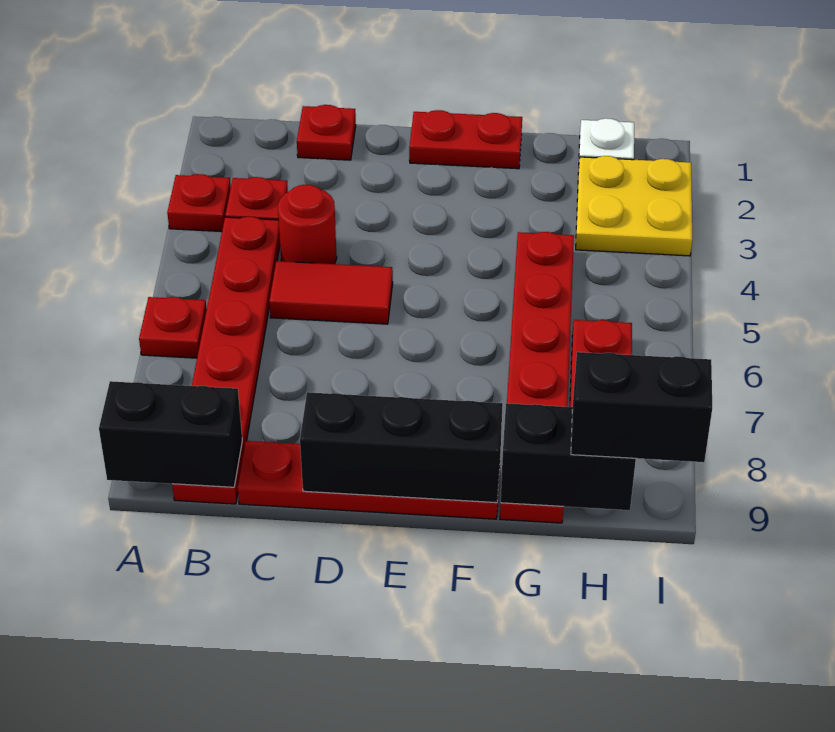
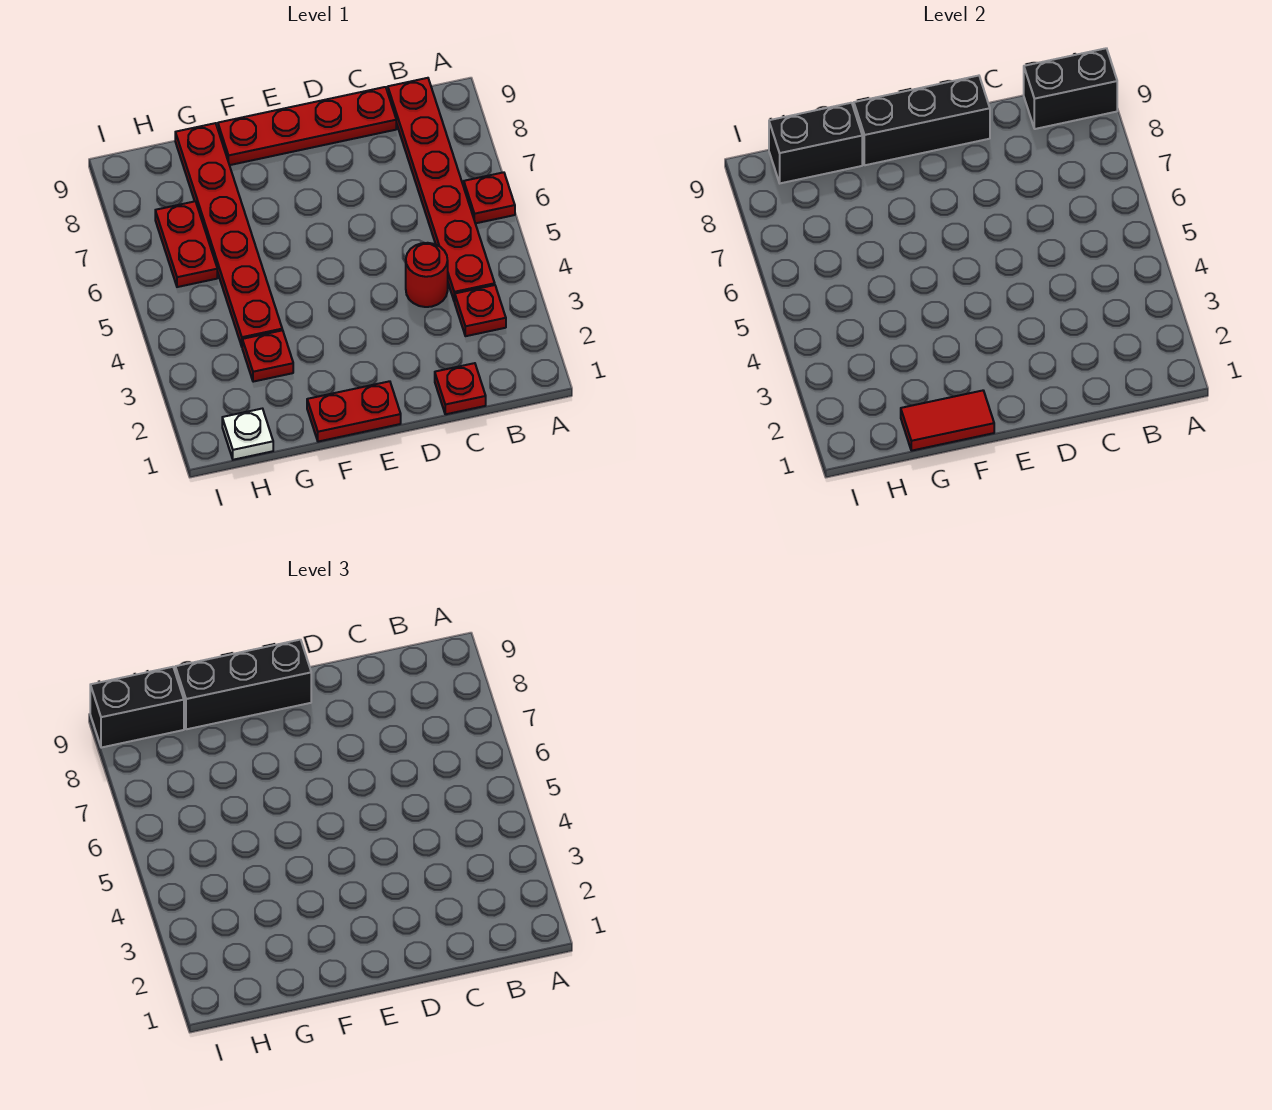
red plate A3 level 1 -> red plate G3 level 1
red tile C5:D5 level 1 -> red tile F1:G1 level 2
none -> black brick E9:G9 level 3
yellow plate H2:I3 level 1 -> none

